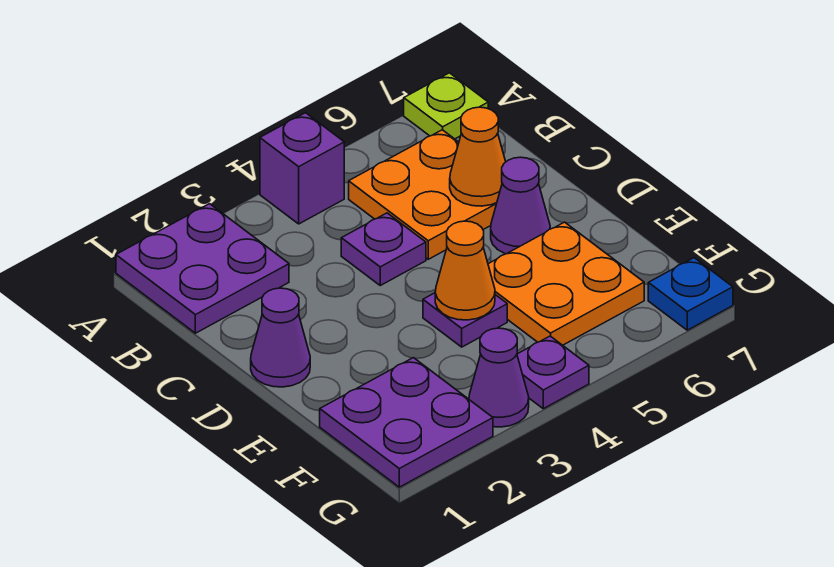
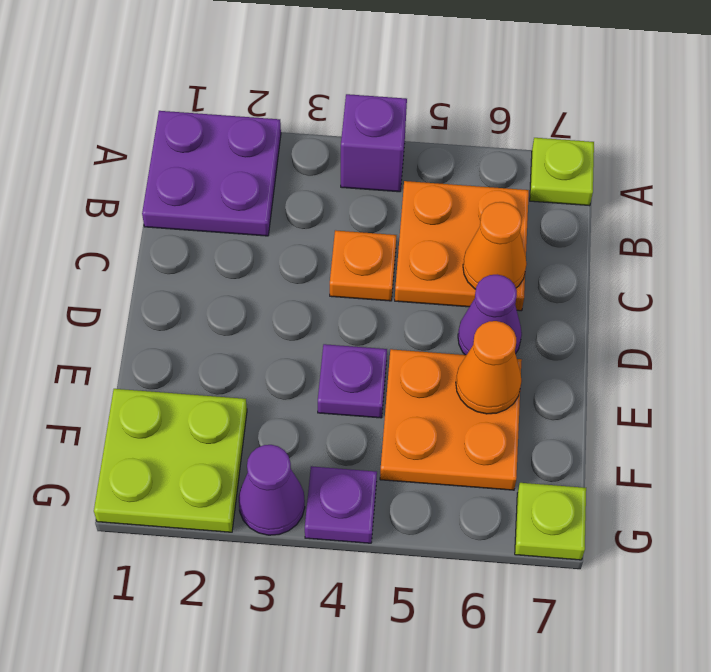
purple plate C4 level 1 -> orange plate C4 level 1
purple cone D1 level 1 -> none
orange cone E4 level 2 -> orange cone E6 level 2
purple plate F1:G2 level 1 -> lime plate F1:G2 level 1
blue plate G7 level 1 -> lime plate G7 level 1

